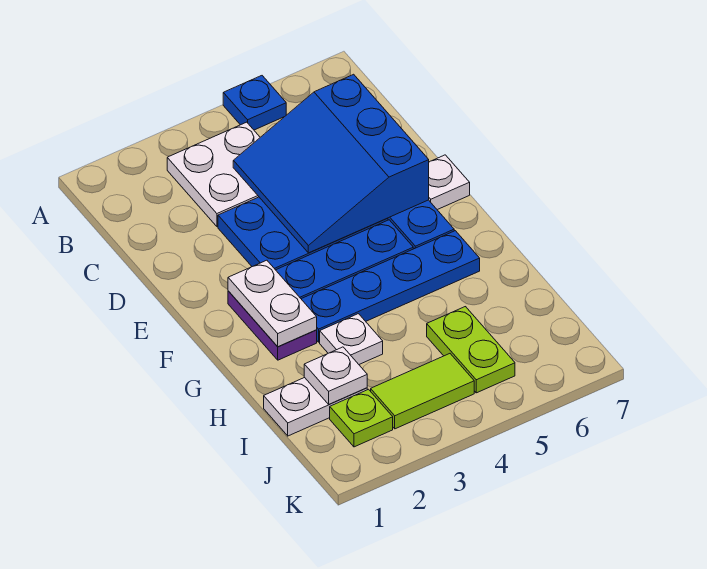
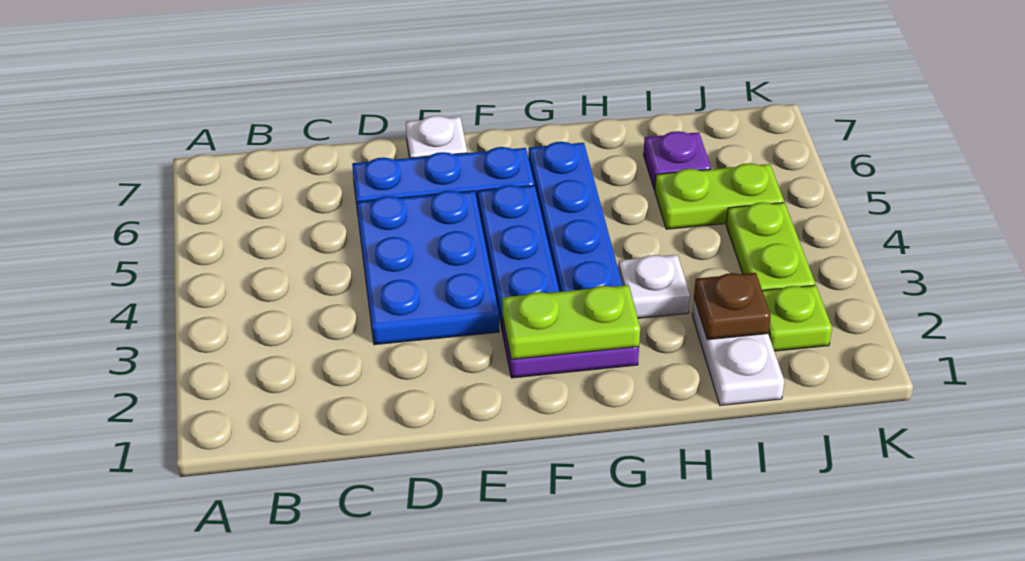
blue plate A5 level 1 -> none
white plate B3:C4 level 1 -> none
blue slope C4:E6 level 2 top 6 -> none
white plate F2:G2 level 2 -> lime plate F2:G2 level 2
white plate I2 level 2 -> brown plate I2 level 2
none -> purple plate I6 level 1
lime tile J3:J4 level 1 -> lime plate J3:J4 level 1

